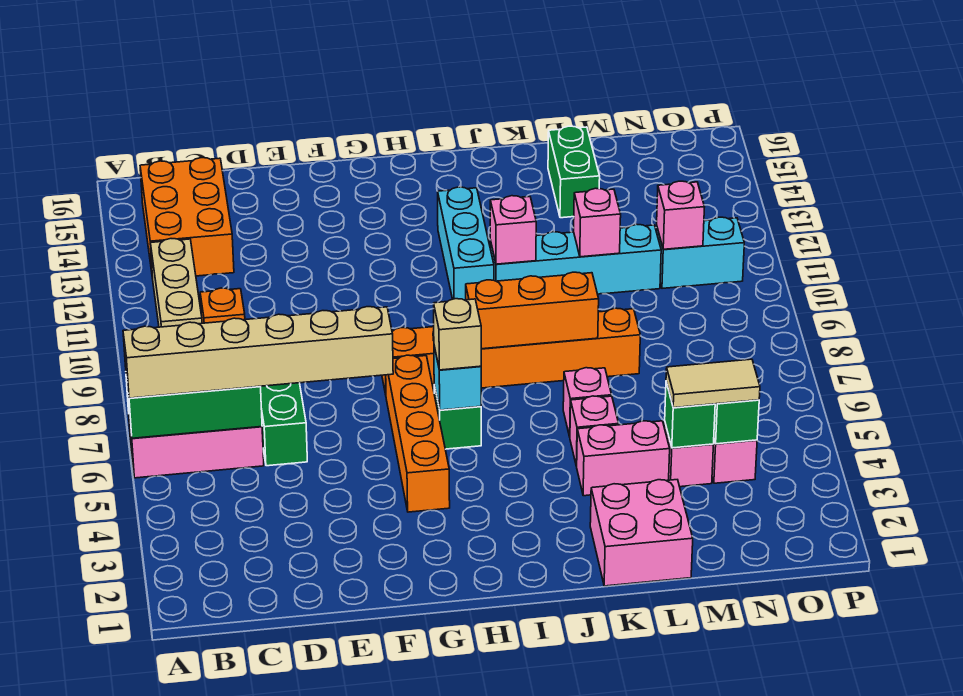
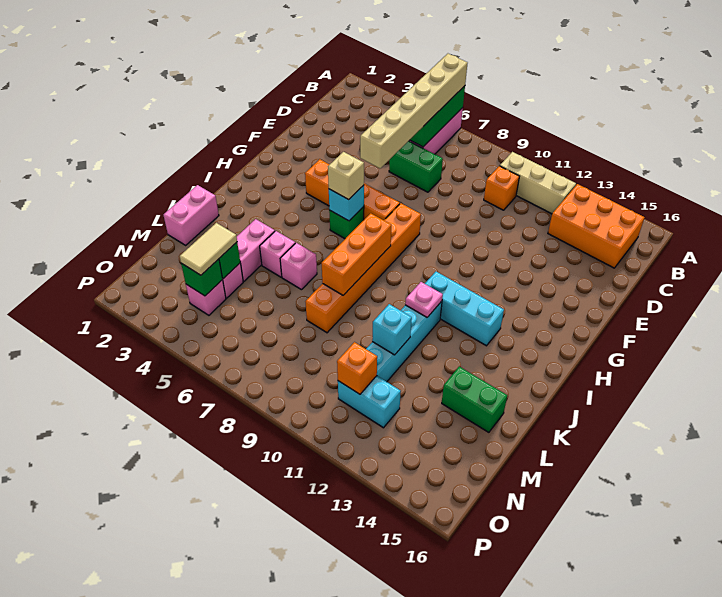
pink brick J11 level 2 -> pink plate J11 level 2
pink brick K1:L2 level 1 -> pink brick K1:L1 level 1
pink brick L11 level 2 -> cyan brick L11 level 2
cyan brick N11:O11 level 1 -> cyan brick N11:N12 level 1
pink brick N11 level 2 -> orange brick N11 level 2

